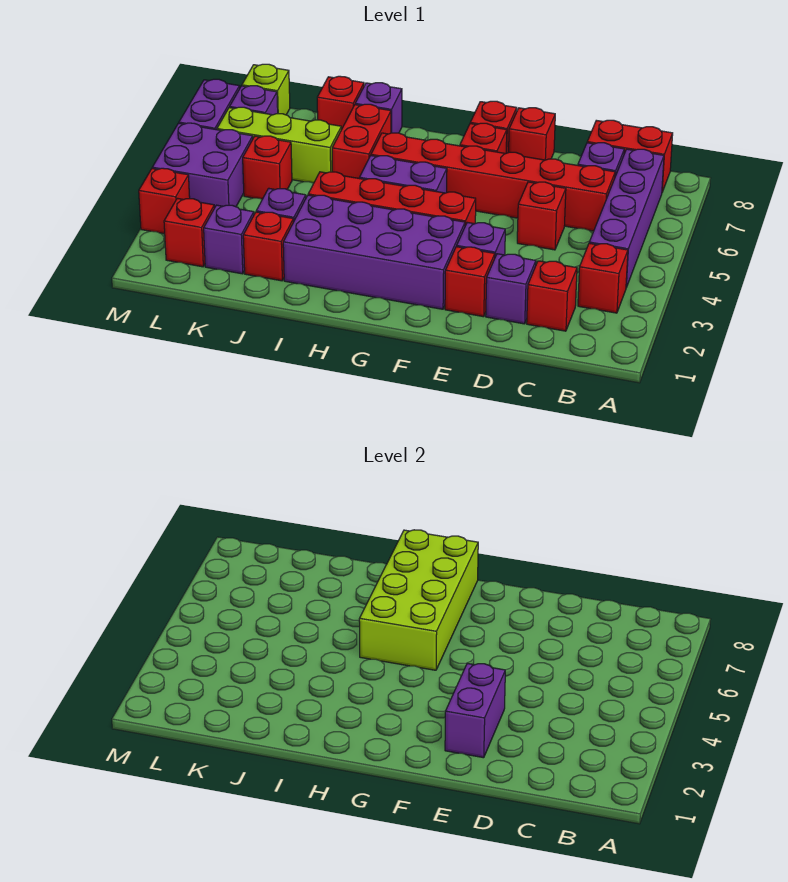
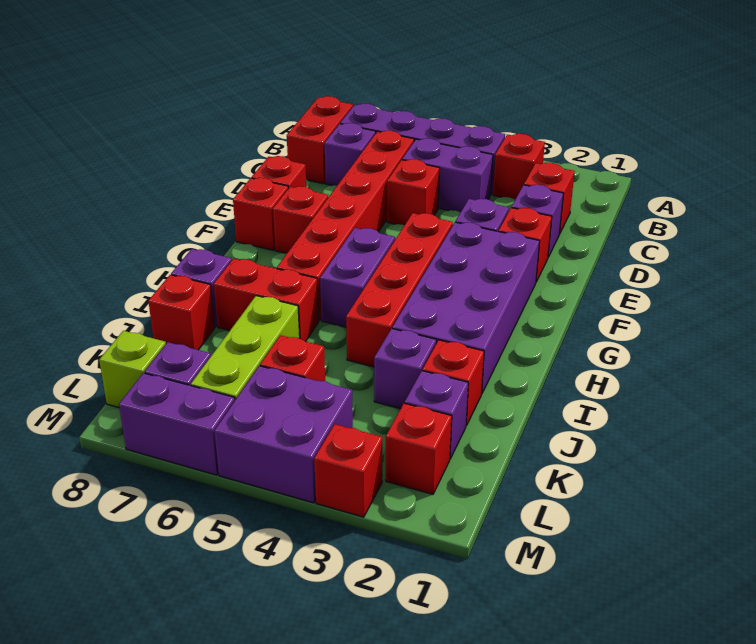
purple brick E2:E3 level 2 -> purple brick C4:C5 level 1
lime brick G5:H8 level 2 -> none

